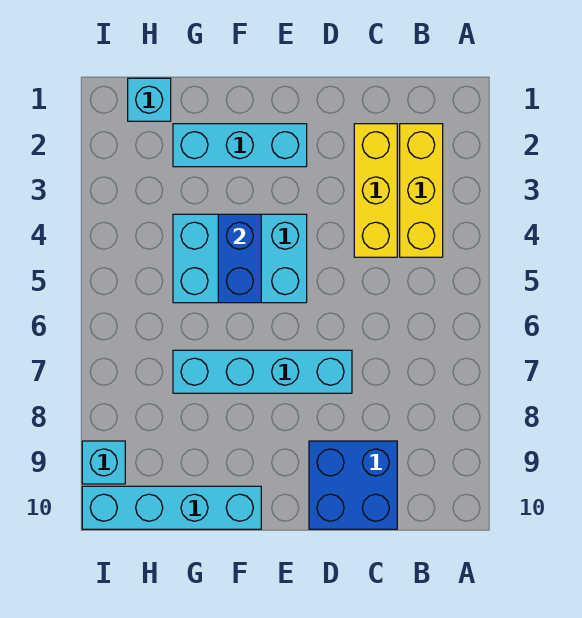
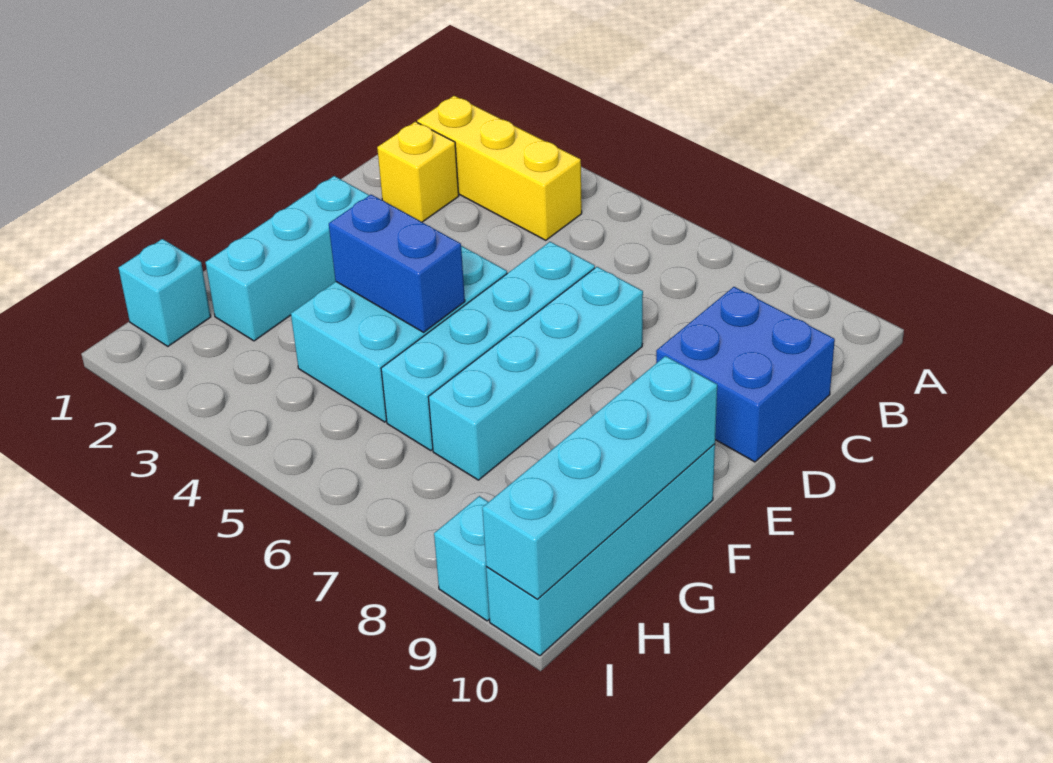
yellow brick C2:C4 level 1 -> yellow brick C2 level 1
none -> cyan brick D6:G6 level 1
none -> cyan brick F10:I10 level 2

